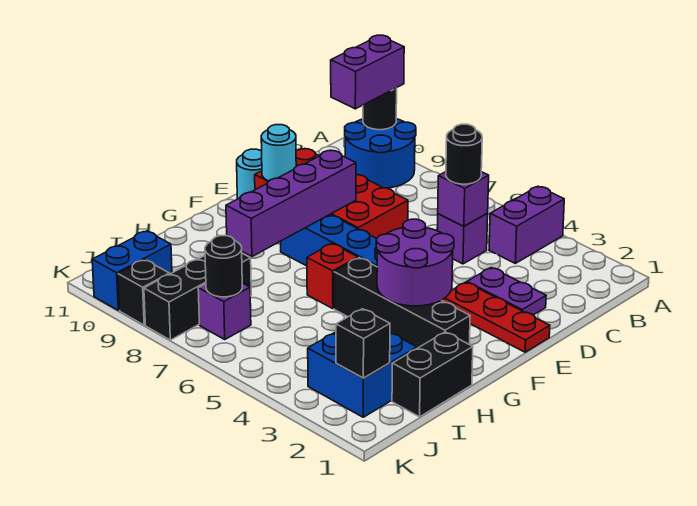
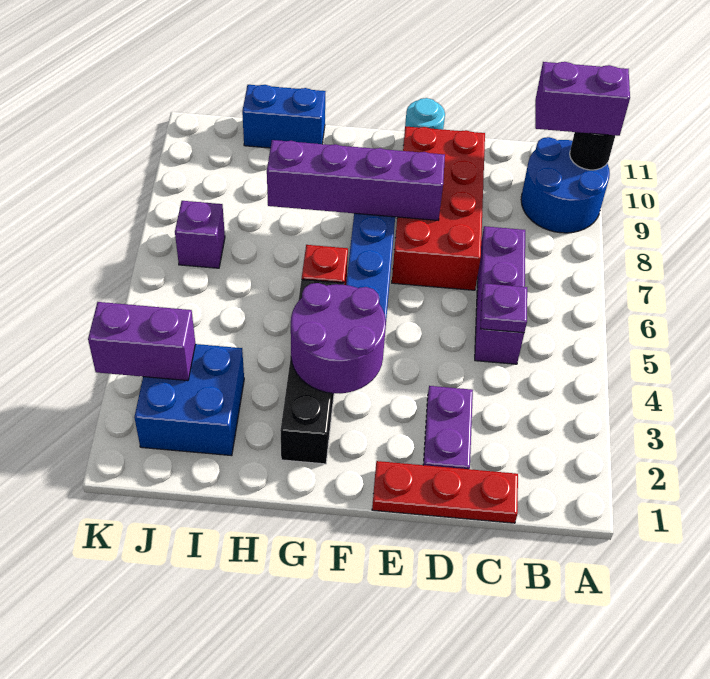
purple brick A4:B4 level 1 -> purple brick J3:K3 level 2
purple brick C5 level 1 -> purple brick C5:C7 level 1
purple brick C5 level 2 -> purple plate C5 level 2
black round brick C5 level 3 -> none
red plate E1:E3 level 1 -> red plate C1:E1 level 1
cyan round brick E10 level 2 -> none
black brick H1:I1 level 1 -> none
black brick I8:K8 level 1 -> none
black brick J2 level 2 -> none
black round brick J7 level 2 -> none
blue brick J10:K10 level 1 -> blue brick H11:I11 level 1
black brick K9 level 1 -> none

